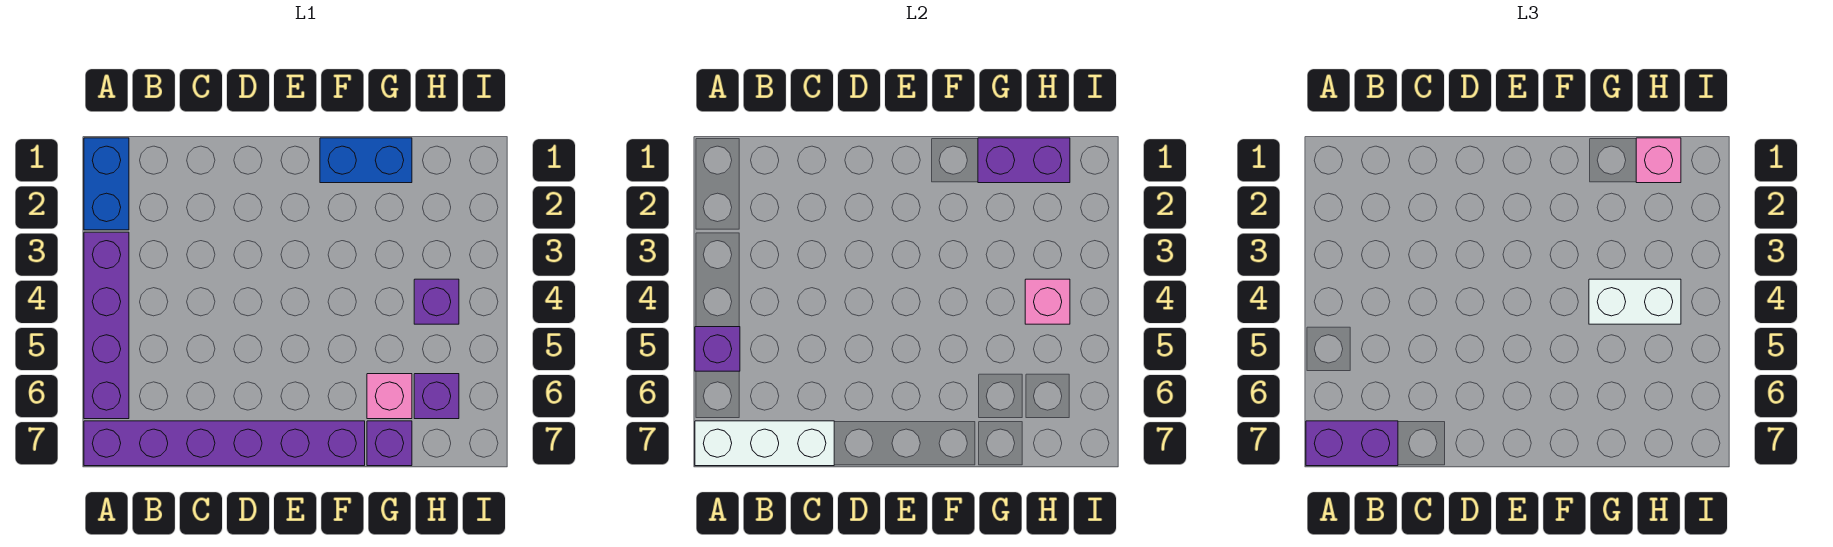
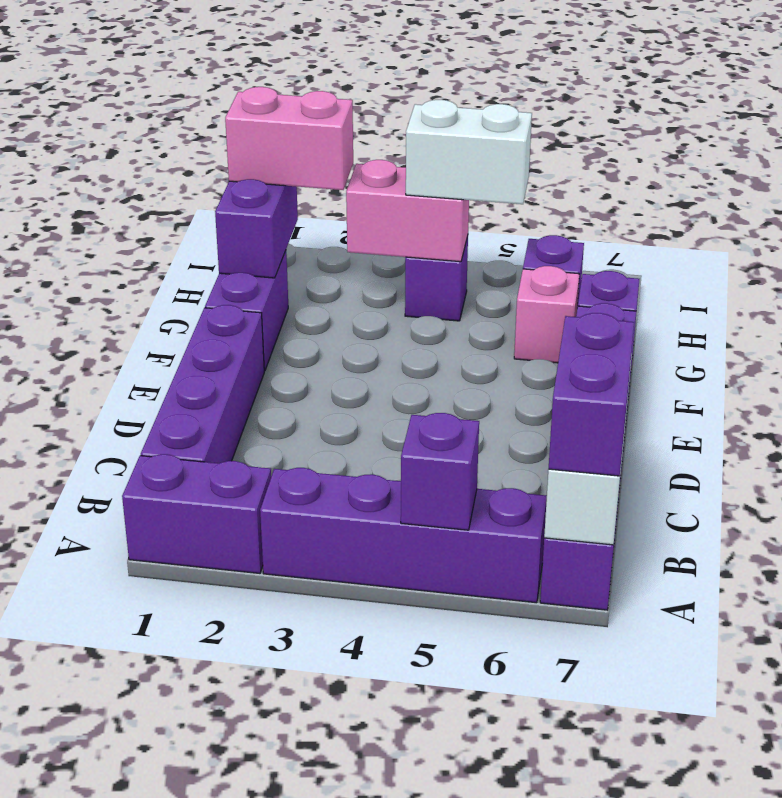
blue brick A1:A2 level 1 -> purple brick A1:A2 level 1
none -> purple brick B1:E1 level 1
blue brick F1:G1 level 1 -> purple brick F1:G1 level 1
white brick G4:H4 level 3 -> white brick H4:H5 level 3
pink brick H1 level 3 -> pink brick H1:H2 level 3
pink brick H4 level 2 -> pink brick H3:H4 level 2

